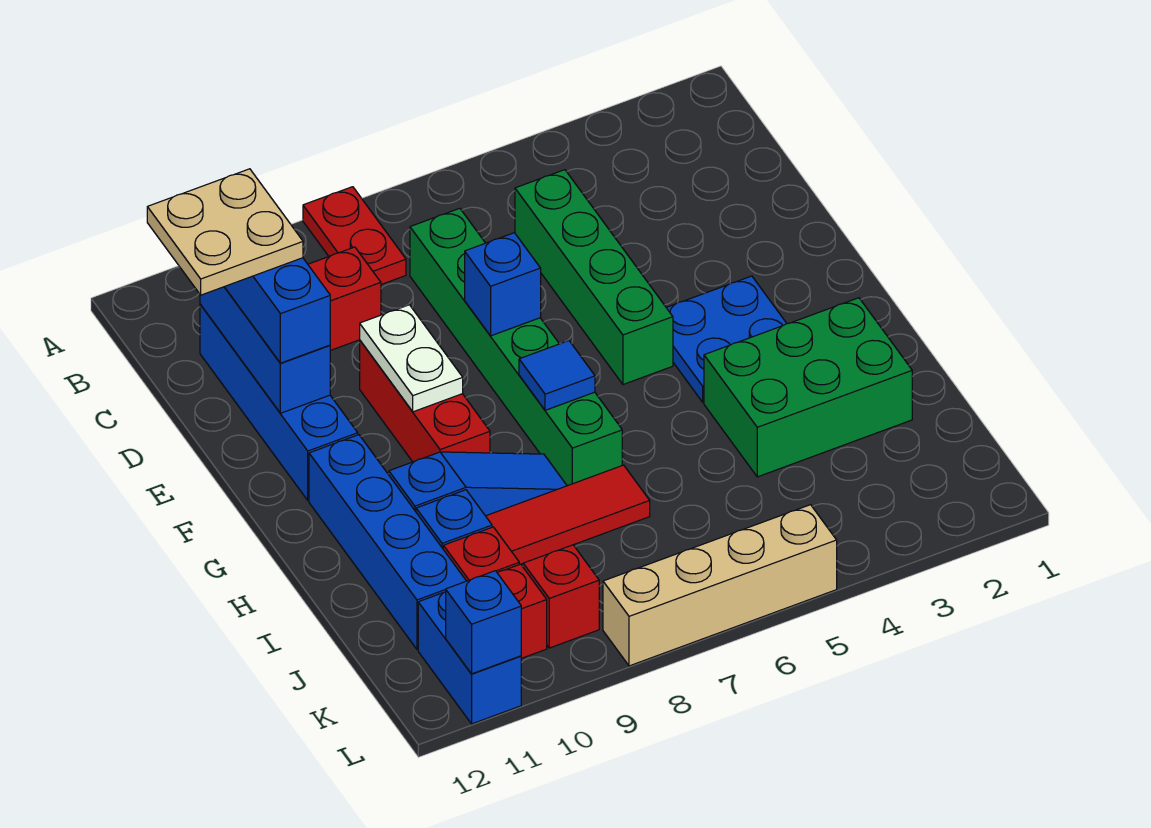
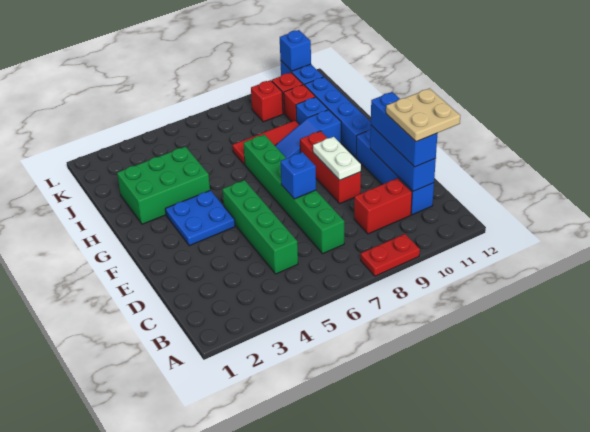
red plate A8:B8 level 1 -> red plate A8:A9 level 1
blue tile G7 level 2 -> none
tan brick L5:L8 level 1 -> none

